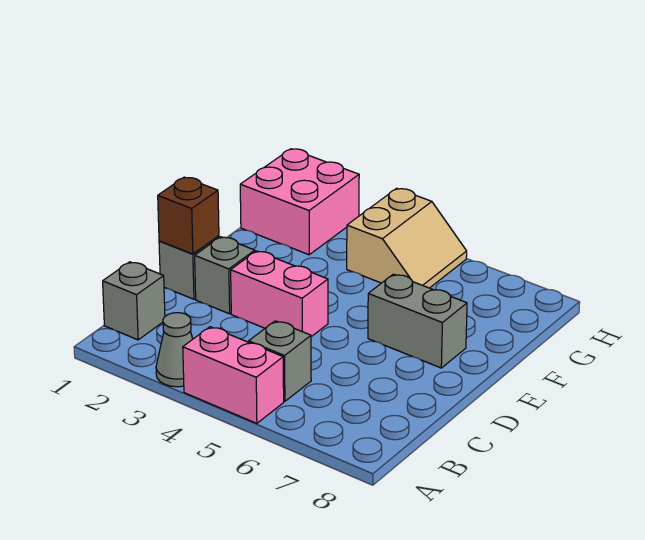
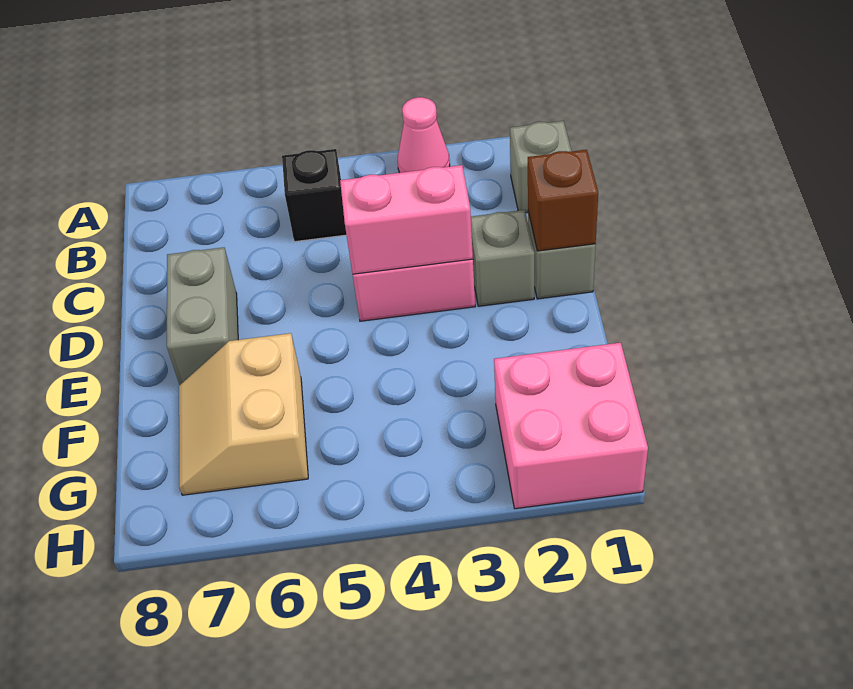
grey cone A3 level 1 -> pink cone A3 level 1
pink brick A4:A5 level 1 -> pink brick D3:D4 level 2
grey brick B5 level 1 -> black brick B5 level 1
grey brick E6:E7 level 1 -> grey brick D7:E7 level 1
tan slope G4:H5 level 1 top 4 -> tan slope F6:G7 level 1 top 6

